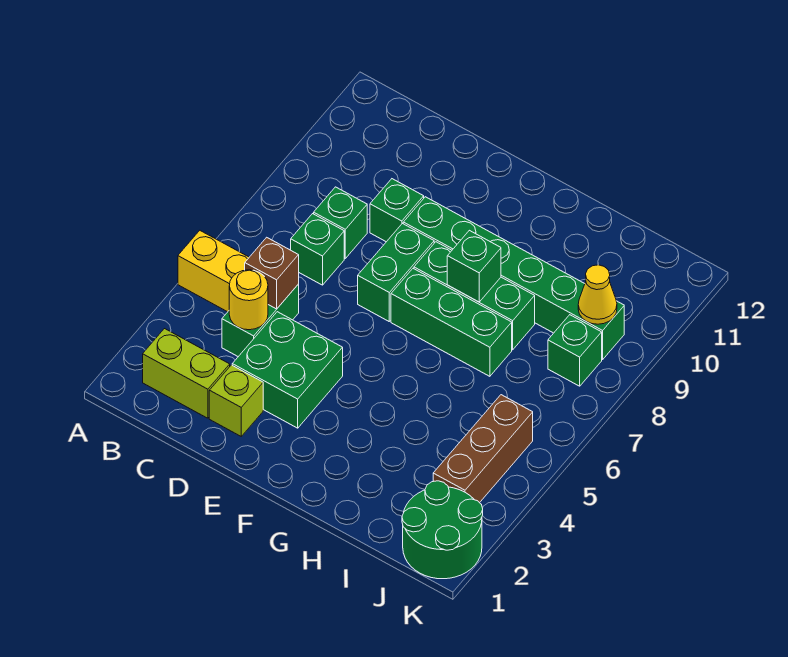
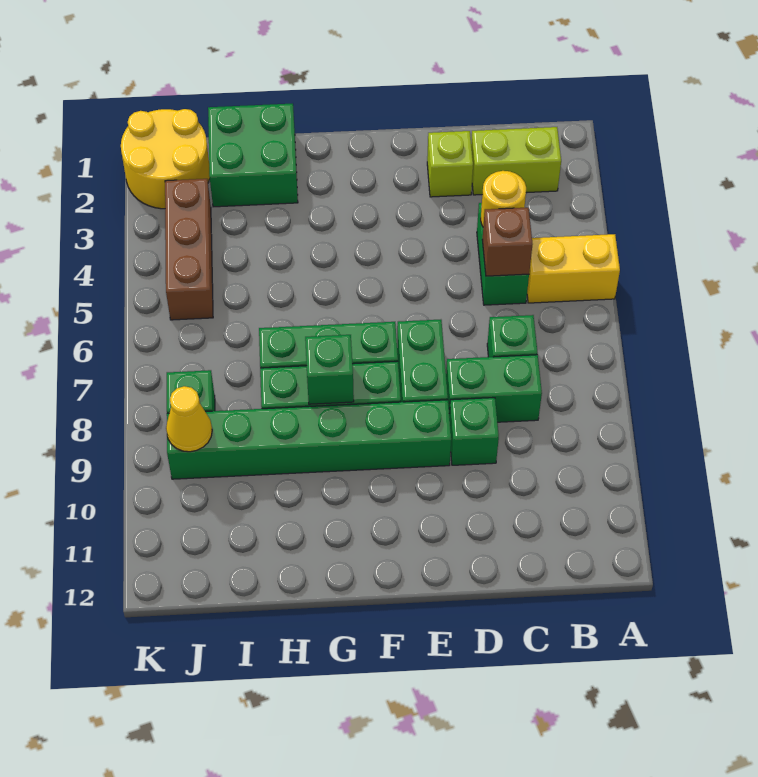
green brick C8 level 1 -> green brick C8:D8 level 1
green brick D3:E4 level 1 -> green brick H1:I2 level 1
green round brick J1:K2 level 1 -> yellow round brick J1:K2 level 1

